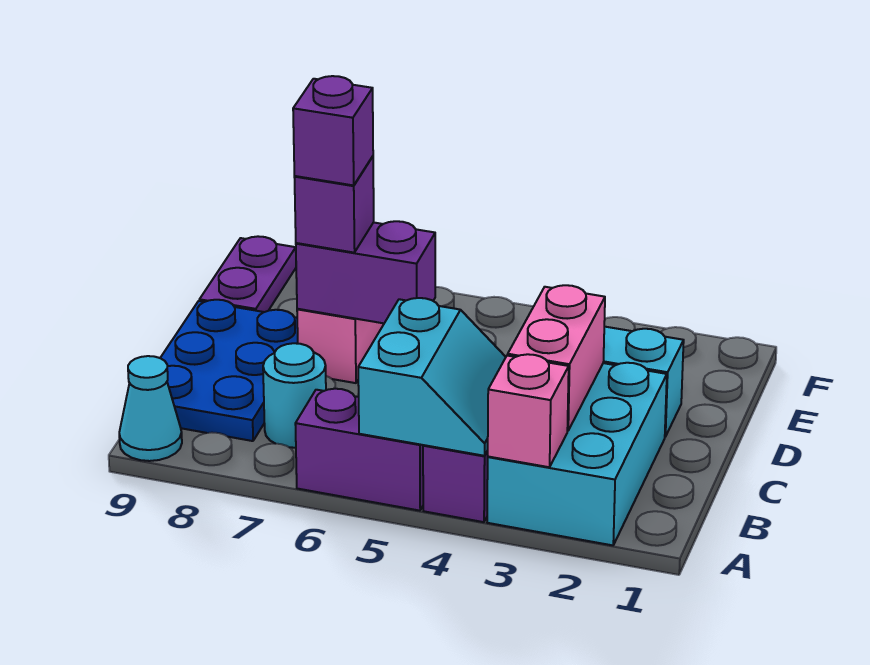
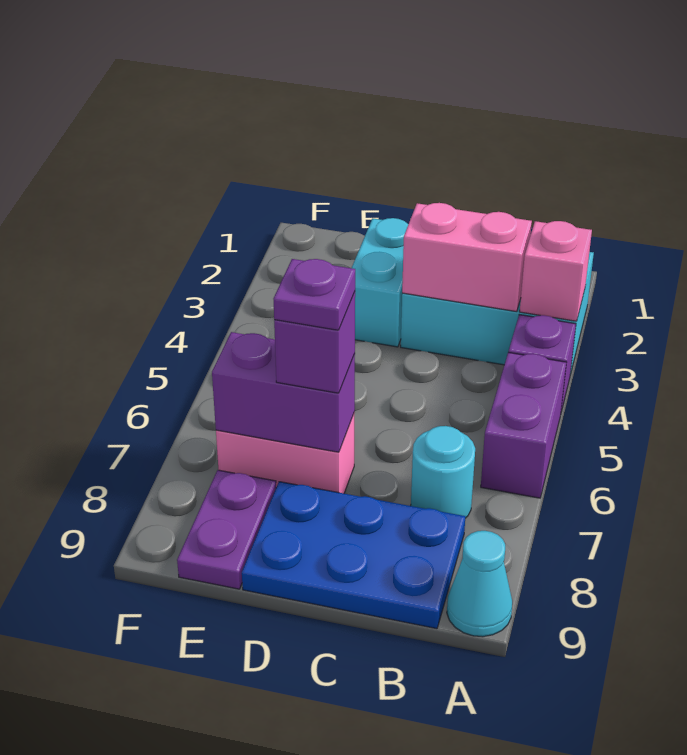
cyan slope A4:B5 level 2 top 5 -> none
purple brick D6:D7 level 2 -> purple brick D7:E7 level 2
purple brick D7 level 4 -> purple plate D7 level 4
purple plate E9:F9 level 1 -> purple plate E8:E9 level 1

